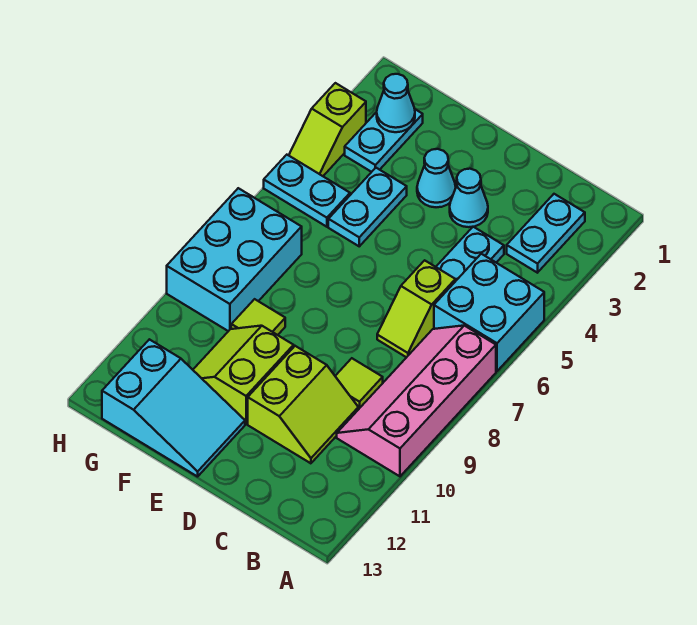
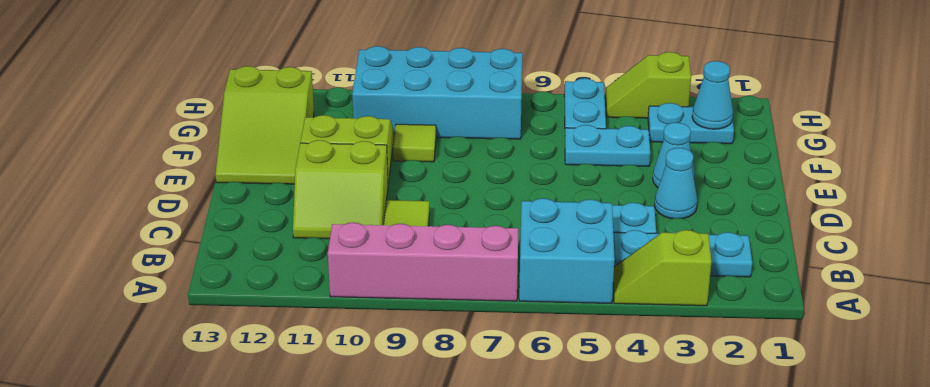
cyan plate B2:B3 level 1 -> cyan plate B2:B4 level 1
lime slope C6:C7 level 1 top 6 -> lime slope A3:A4 level 1 top 3
cyan slope E12:G13 level 1 top G -> lime slope E12:G13 level 1 top G
cyan brick G7:H9 level 1 -> cyan brick G7:H10 level 1

